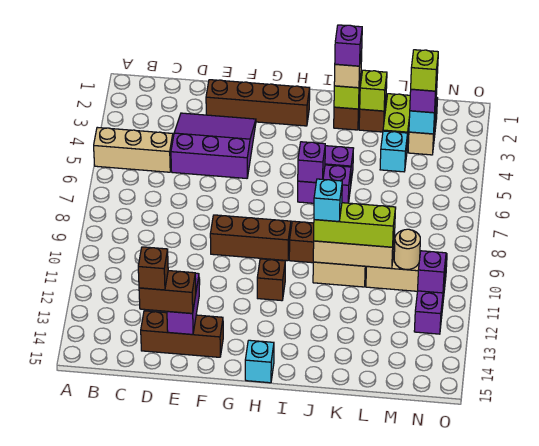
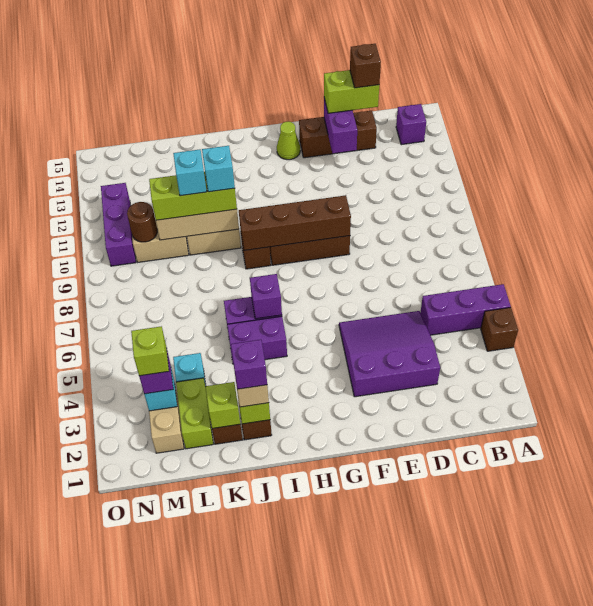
tan brick A5:C5 level 1 -> purple brick A5:C5 level 1
purple slope D3:F5 level 1 top 5 -> purple slope D3:F5 level 1 top 3
brown brick D14:E14 level 3 -> lime brick D14:E14 level 3
brown brick E2:H2 level 1 -> brown brick F9:I9 level 2
none -> lime cone G14 level 1
brown brick H11 level 1 -> brown brick A4 level 1
cyan brick H15 level 1 -> cyan brick K10 level 4
tan round brick M10 level 2 -> brown round brick M10 level 2
purple brick N11 level 2 -> purple brick B14 level 1

